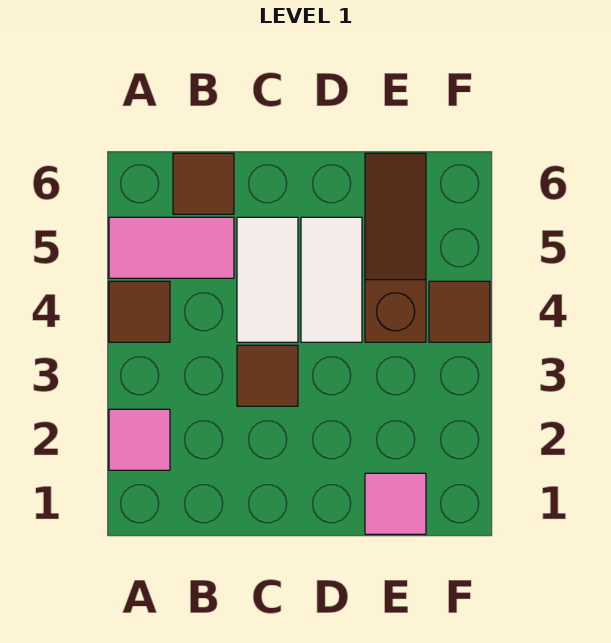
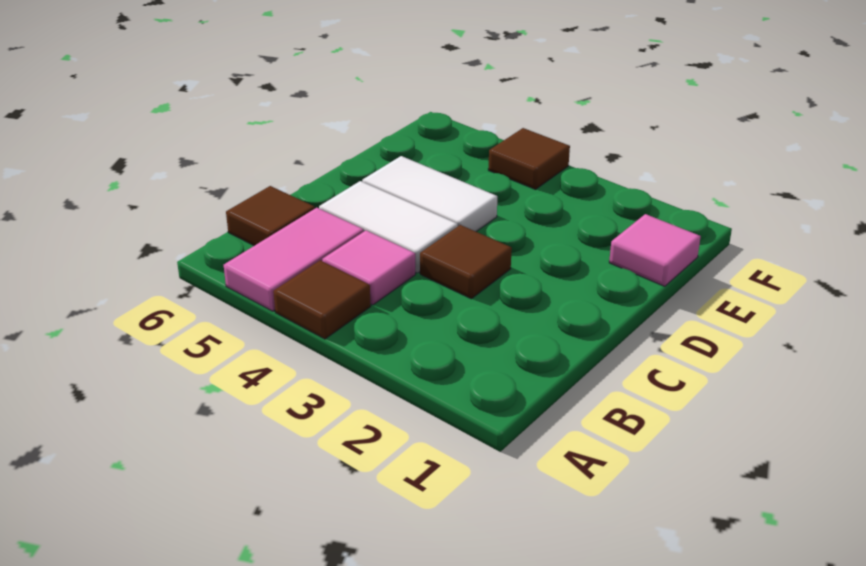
pink tile A2 level 1 -> pink tile B4 level 1
brown slope E4:E6 level 1 top 4 -> none

